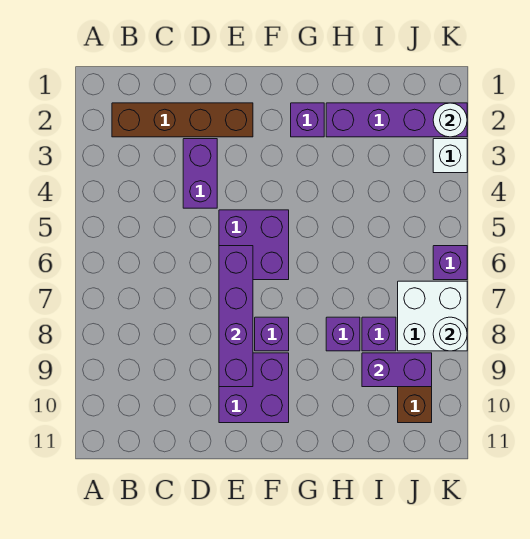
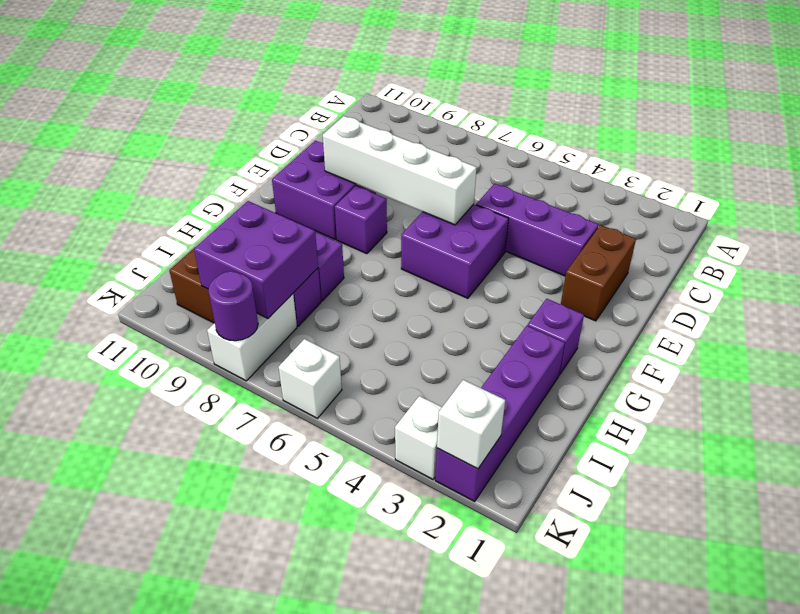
brown brick B2:E2 level 1 -> brown brick D2:E2 level 1
purple brick D3:D4 level 1 -> purple brick D3:D5 level 1
purple brick E6:E9 level 2 -> white brick E6:E9 level 2
purple brick I9:J9 level 2 -> purple brick I8:J9 level 2
white brick J7:K8 level 1 -> white brick J8:K8 level 1
white round brick K2 level 2 -> white brick K2 level 2
purple brick K6 level 1 -> white brick K6 level 1
white round brick K8 level 2 -> purple round brick K8 level 2

